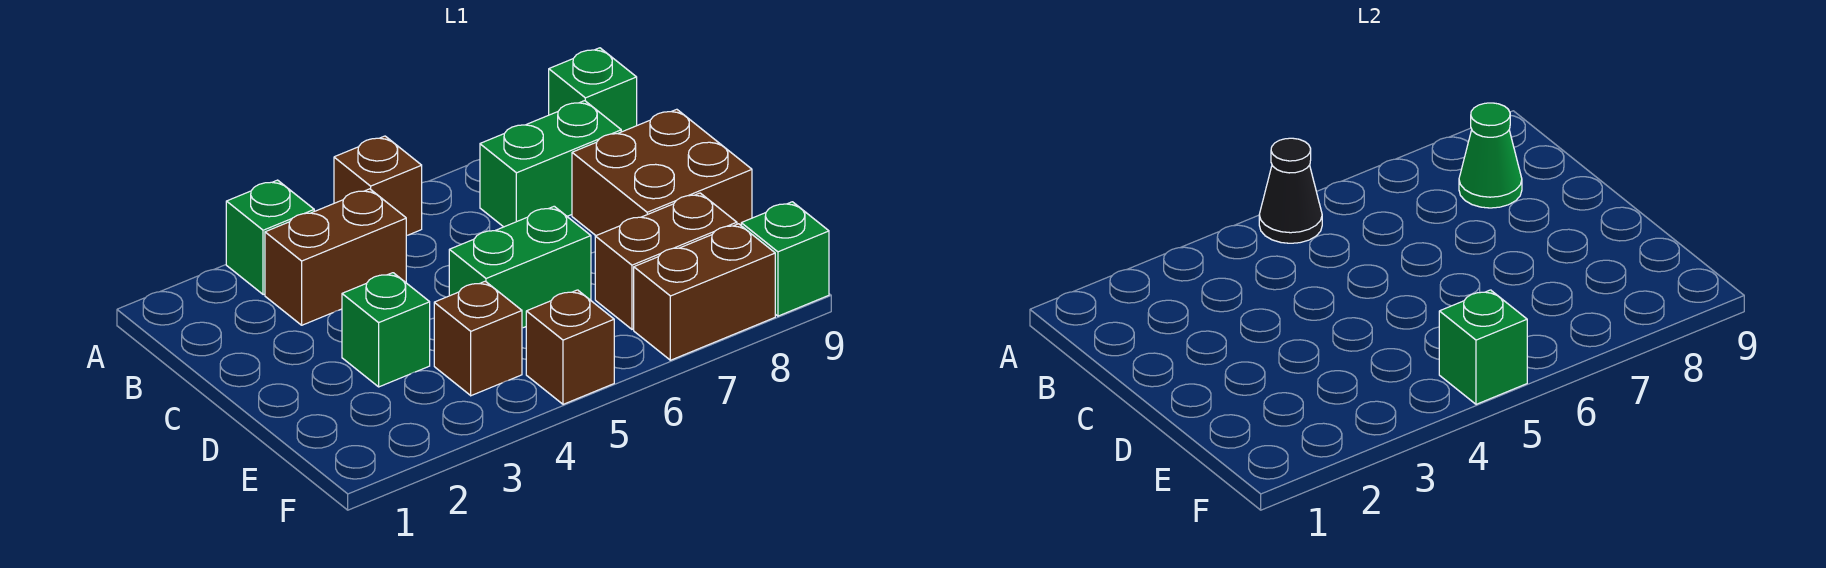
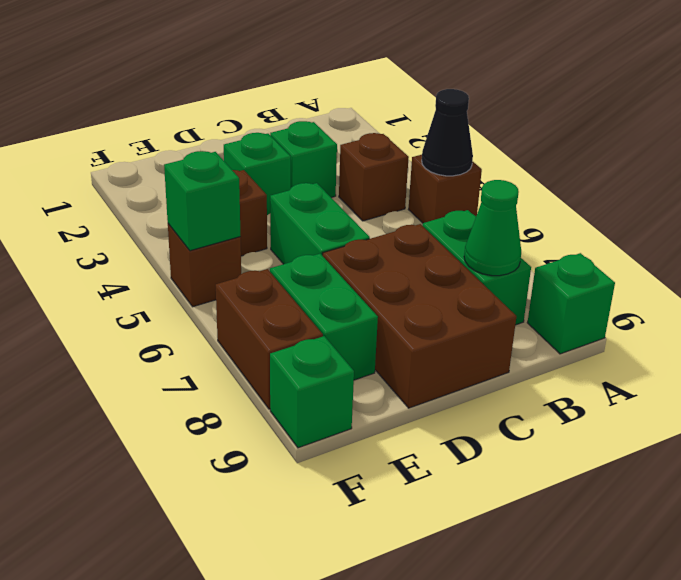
green brick A3 level 1 -> green brick C3 level 1
brown brick B3:B4 level 1 -> brown brick B4 level 1
brown brick C8:D9 level 1 -> brown brick C7:D9 level 1
brown brick E7:E8 level 1 -> green brick E7:E8 level 1

